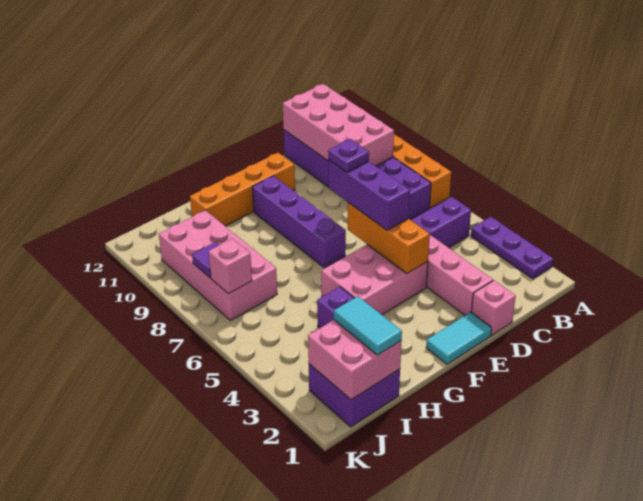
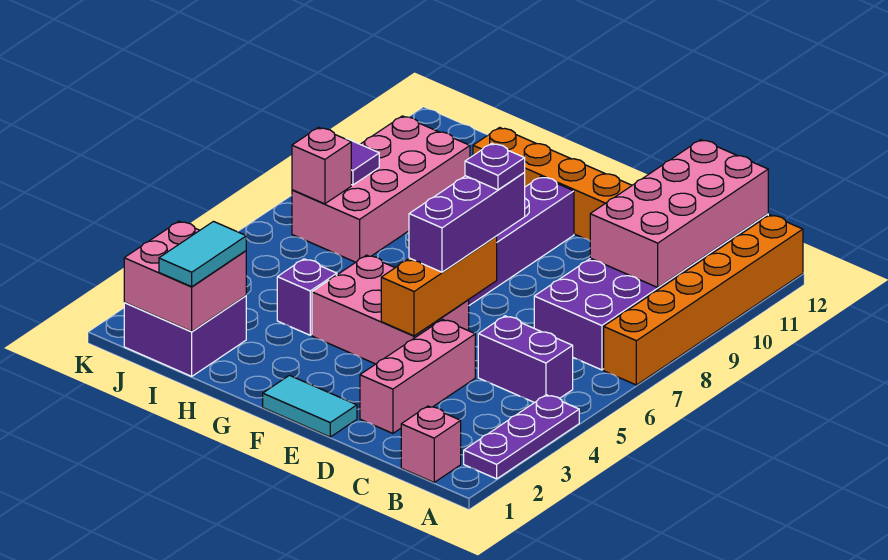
pink brick D1 level 1 -> pink brick B1 level 1

